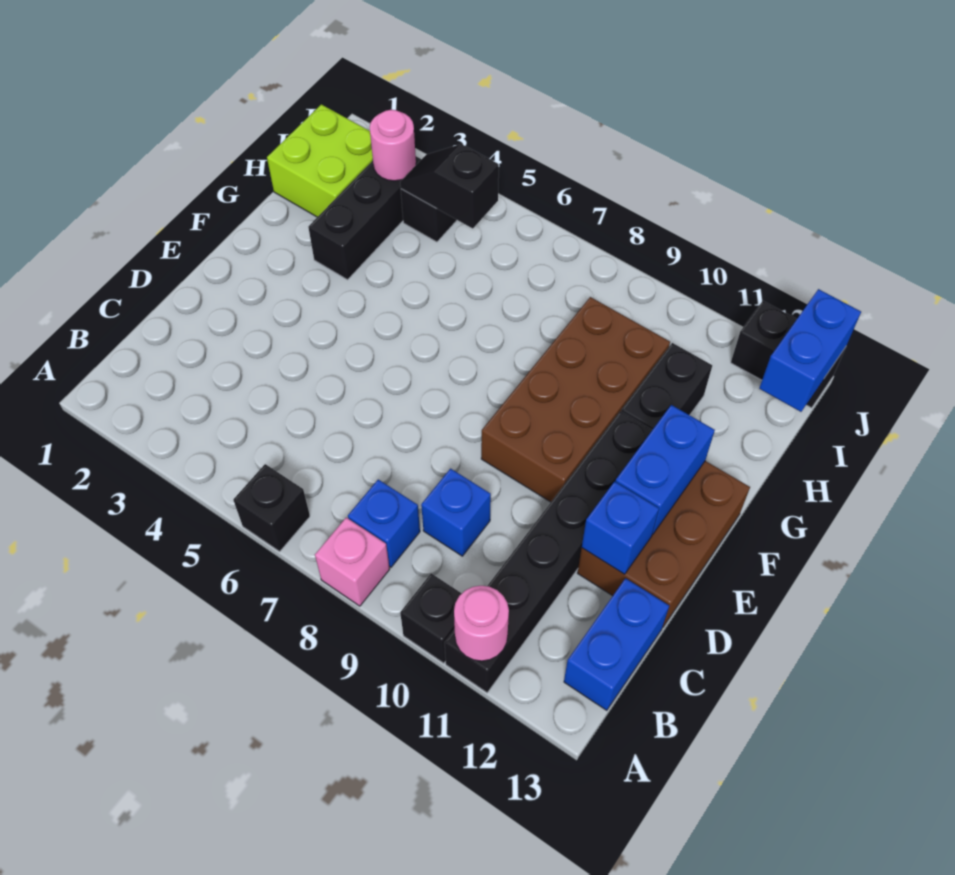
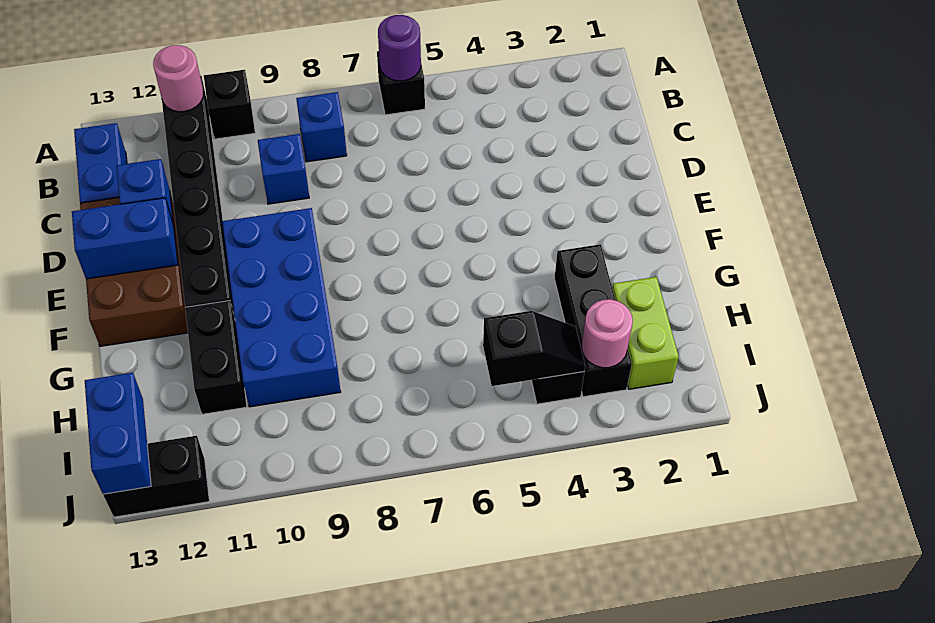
none -> purple round brick A6 level 2
pink brick A8 level 1 -> none
brown brick E9:H10 level 1 -> blue brick E9:H10 level 1
blue brick E12:F12 level 2 -> blue brick E12:E13 level 2
lime brick H1:I2 level 1 -> lime brick H2:I2 level 1

